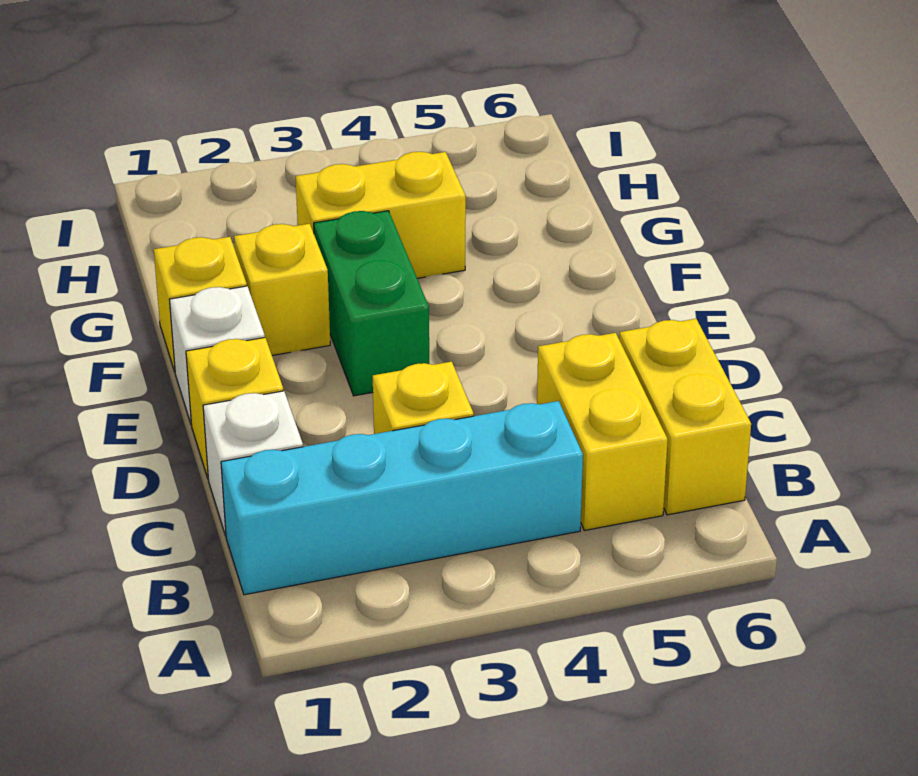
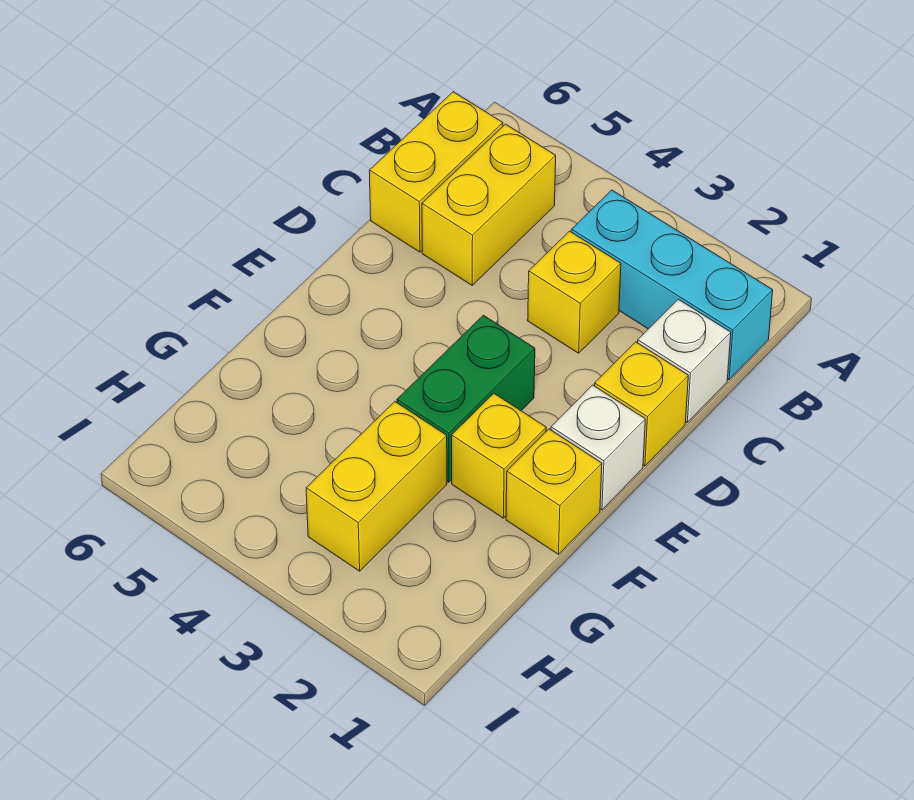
cyan brick B1:B4 level 1 -> cyan brick B1:B3 level 1
yellow brick G3:G4 level 1 -> yellow brick G3:H3 level 1

